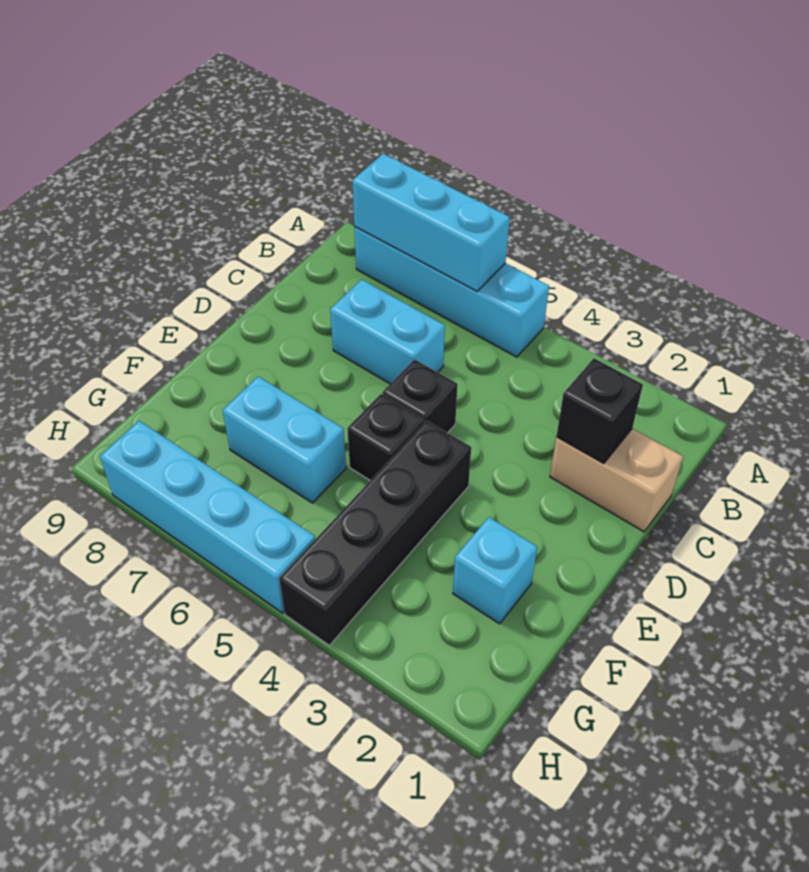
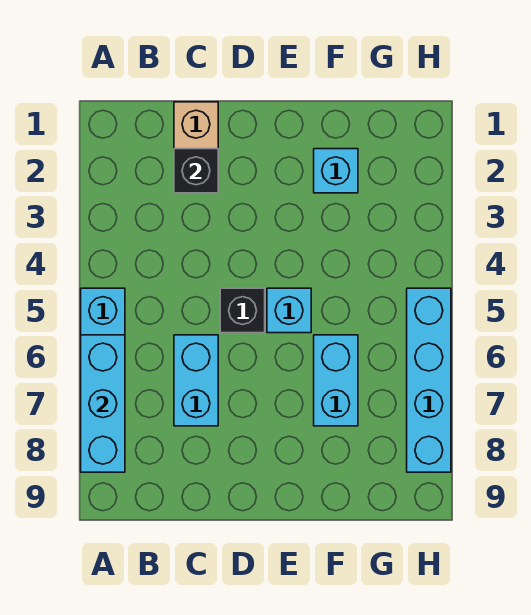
black brick E4:H4 level 1 -> none
black brick E5 level 1 -> cyan brick E5 level 1

